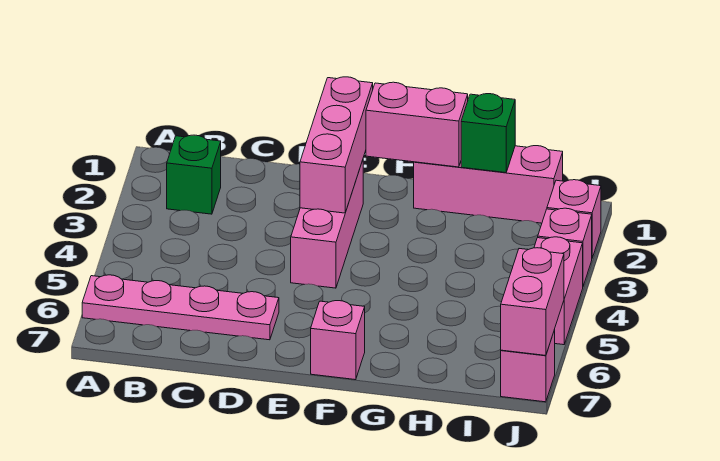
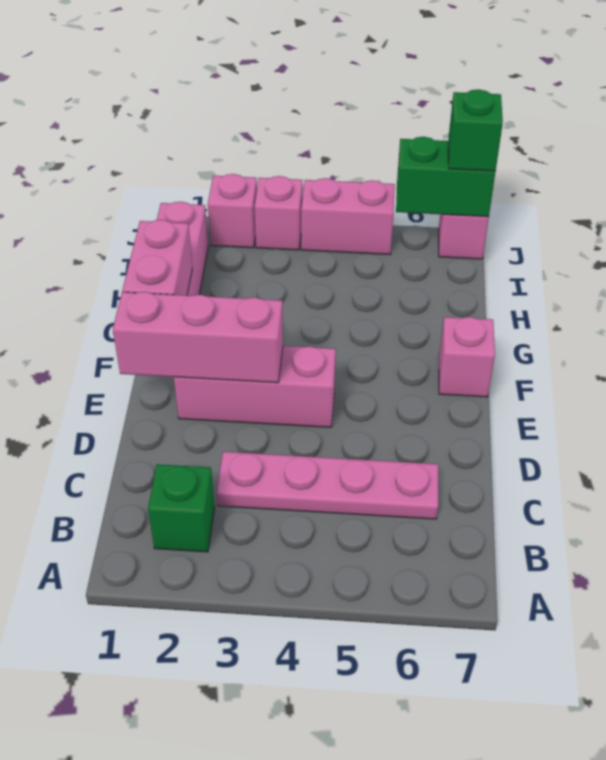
pink plate A6:D6 level 1 -> pink plate C3:C6 level 1
green brick H1 level 2 -> green brick J7 level 3
pink brick J6:J7 level 2 -> green brick J6:J7 level 2

